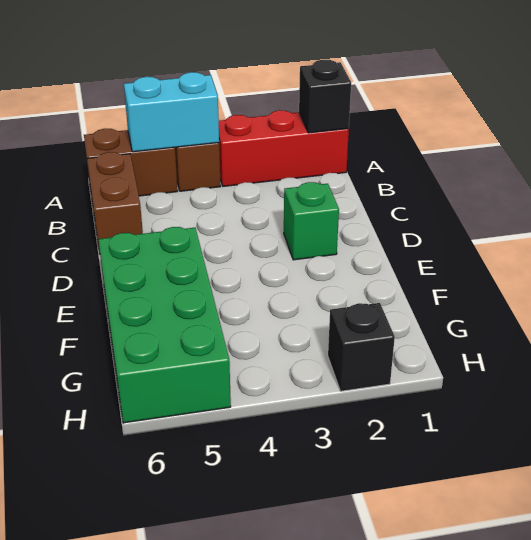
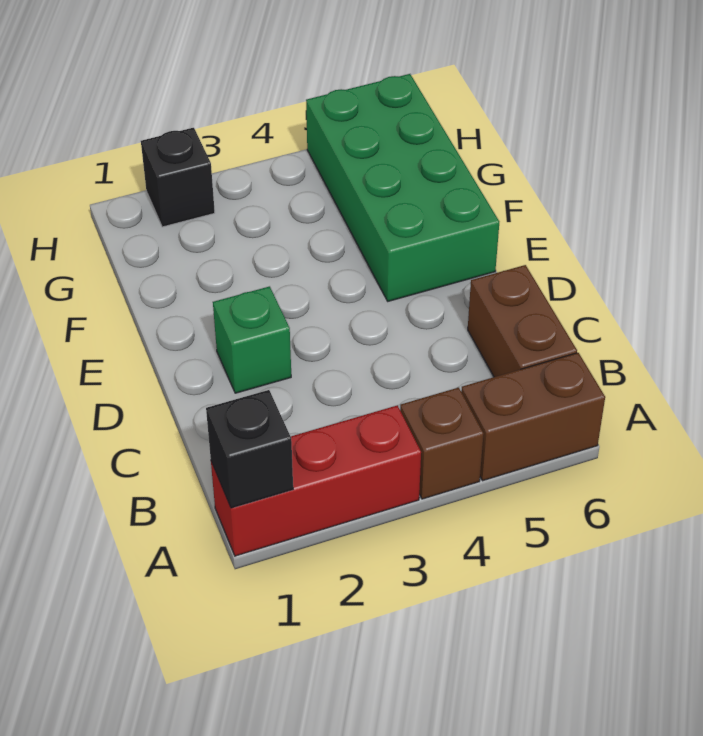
cyan brick A4:A5 level 2 -> none

